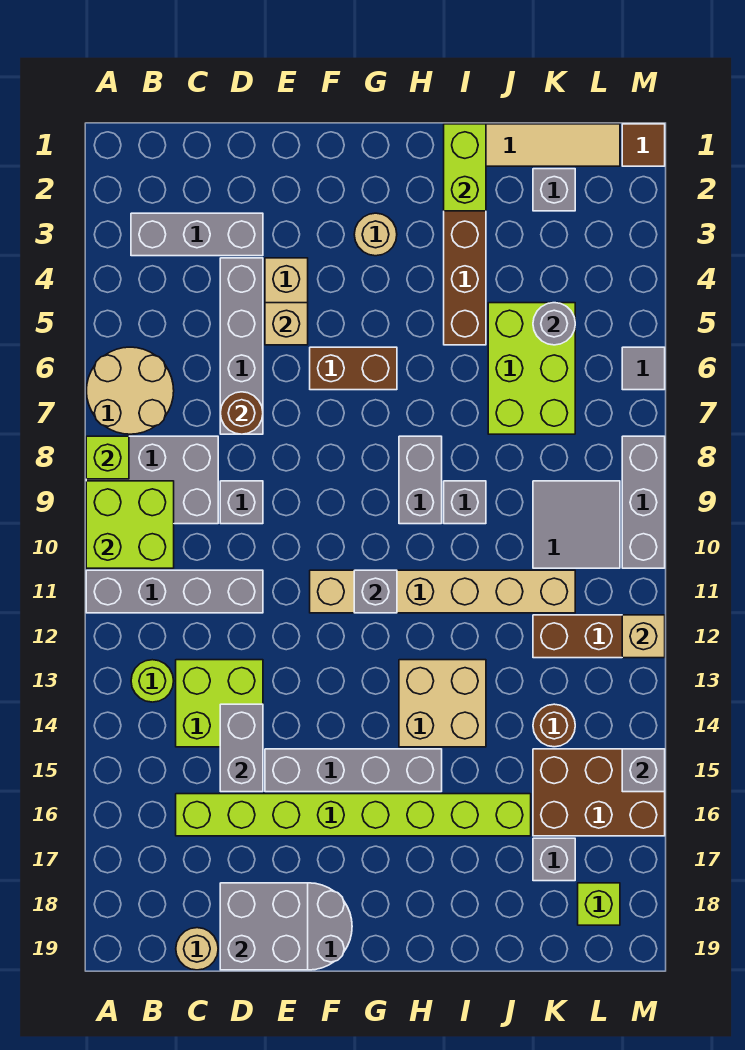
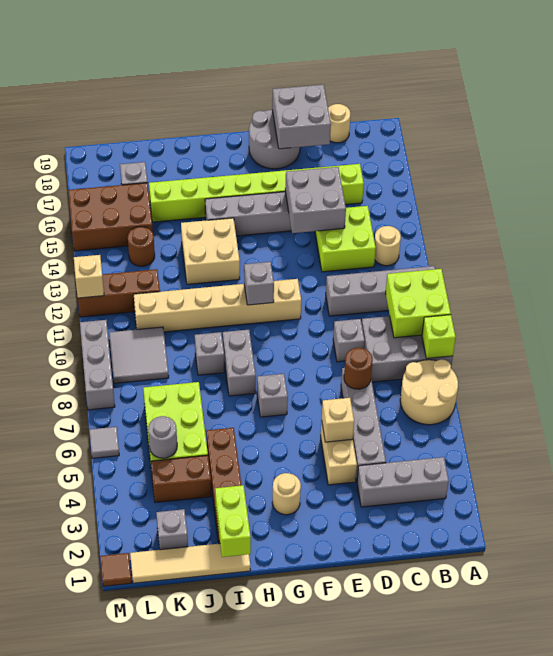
lime round brick B13 level 1 -> tan round brick B13 level 1
grey brick D14:D15 level 2 -> grey brick D14:E15 level 2
brown brick F6:G6 level 1 -> brown brick J4:K4 level 1
lime brick L18 level 1 -> none
grey brick M15 level 2 -> grey brick G7 level 1

